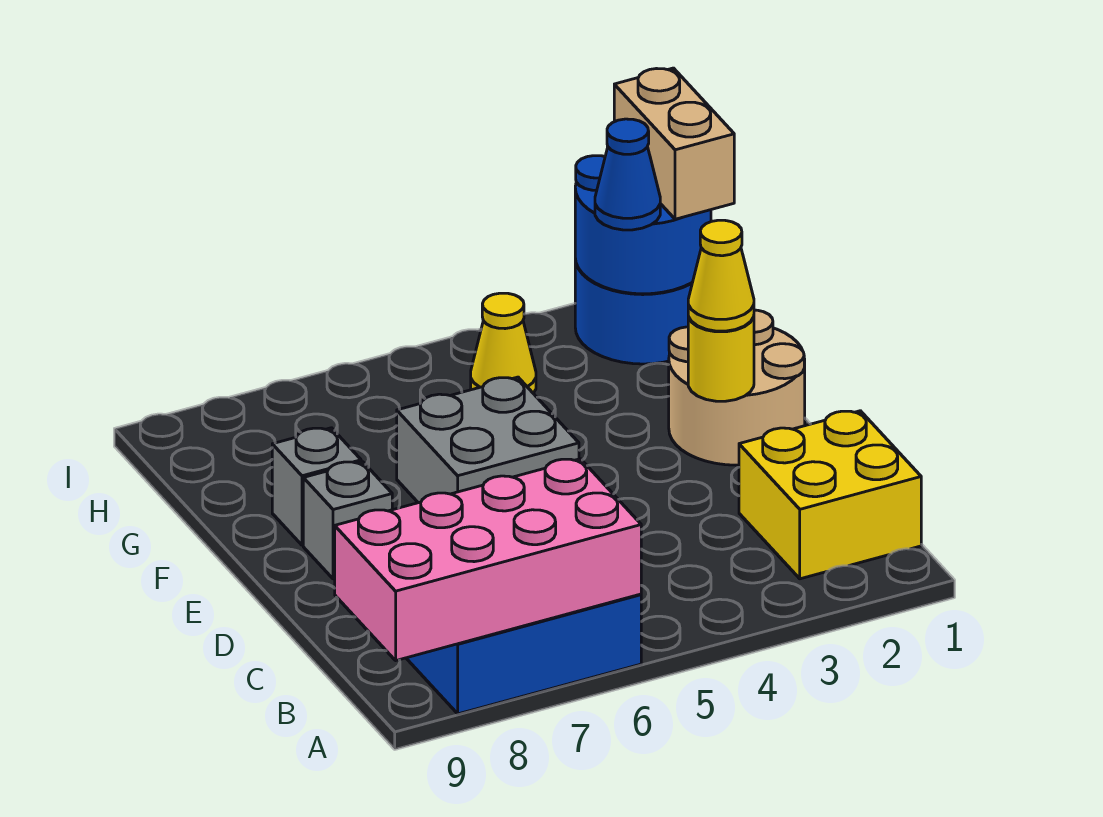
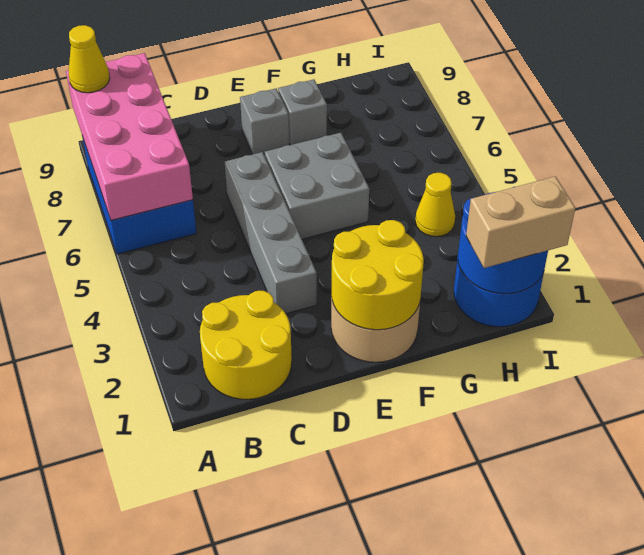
yellow brick B1:C2 level 1 -> yellow round brick B1:C2 level 1
none -> grey brick D3:D6 level 1
yellow round brick E2 level 2 -> yellow round brick E1:F2 level 2
yellow cone E2 level 3 -> yellow cone A9 level 3
blue cone H2 level 3 -> none

